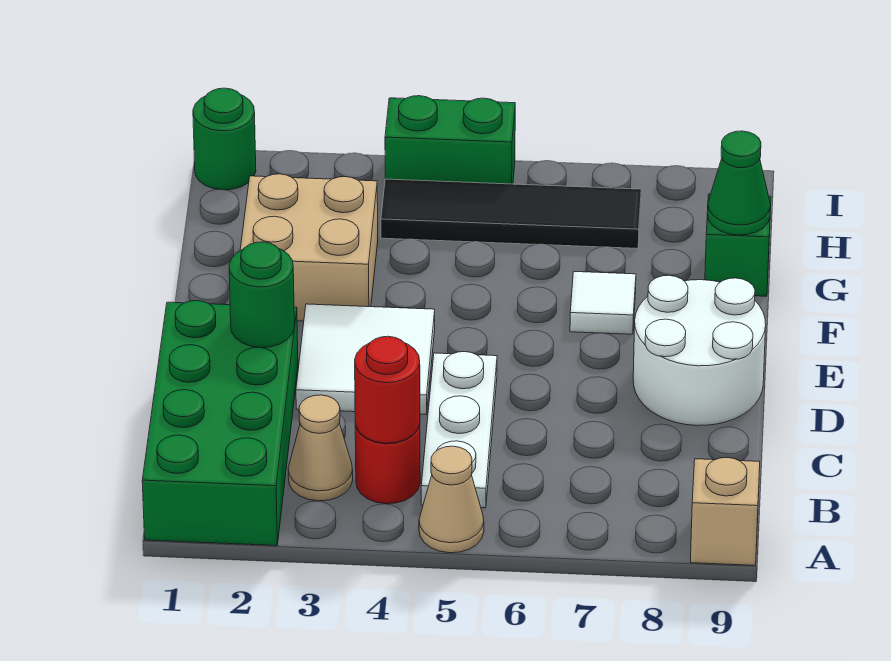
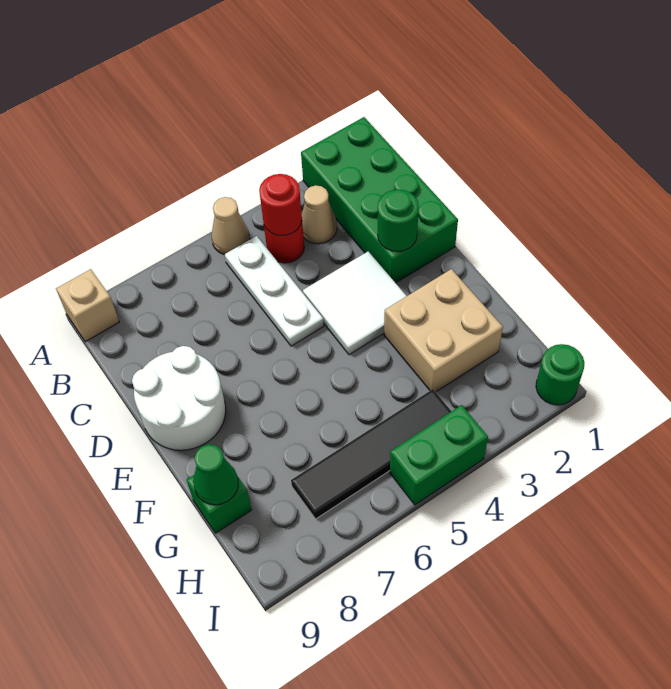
white tile F7 level 1 -> none

